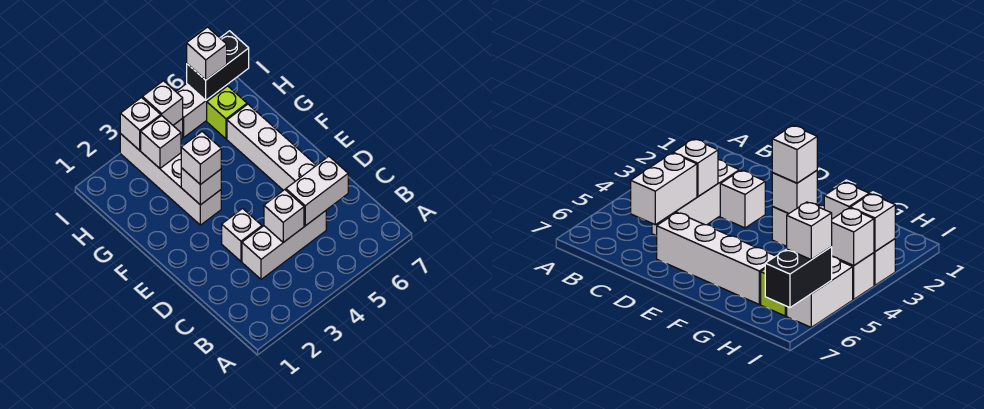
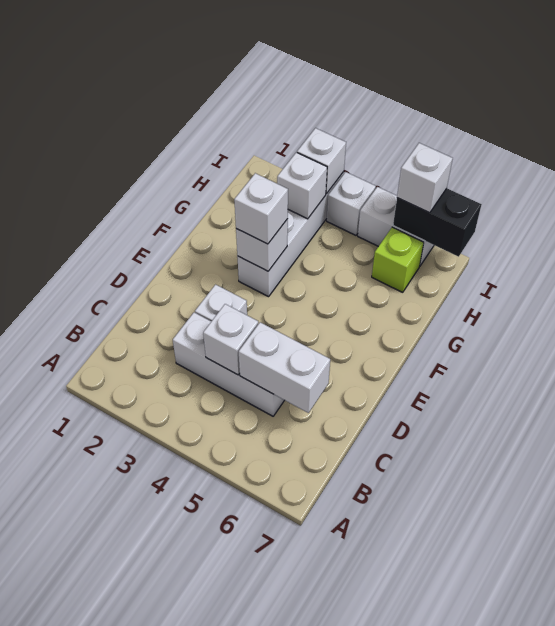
white brick D6:G6 level 1 -> none
white brick I4 level 2 -> none

